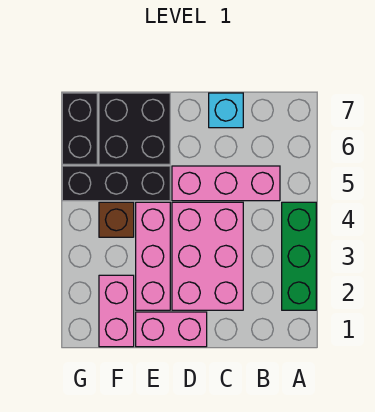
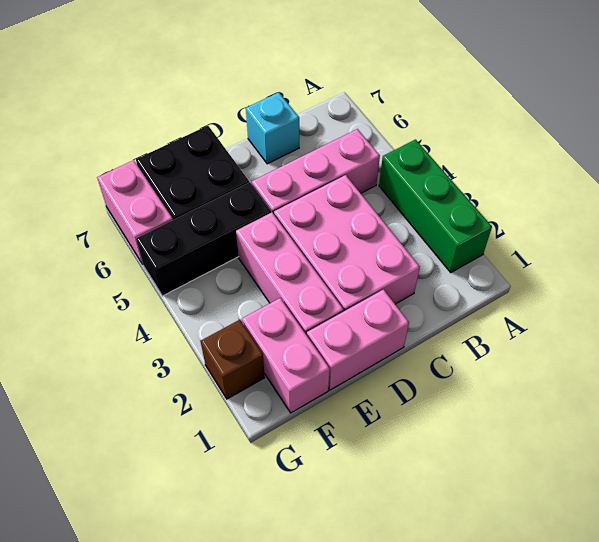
brown brick F4 level 1 -> brown brick G2 level 1
black brick G6:G7 level 1 -> pink brick G6:G7 level 1

